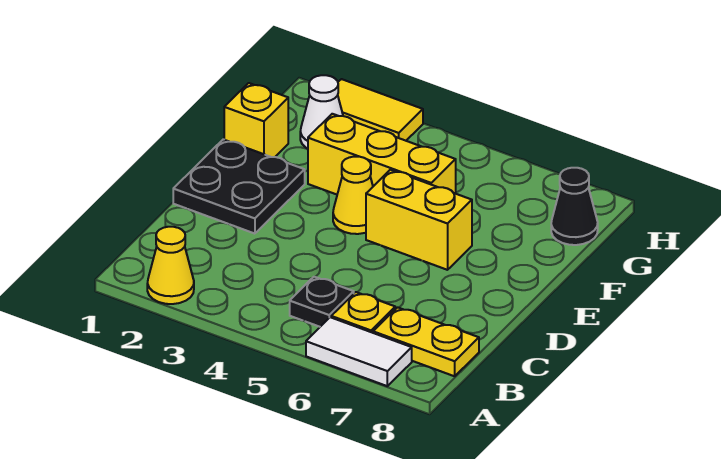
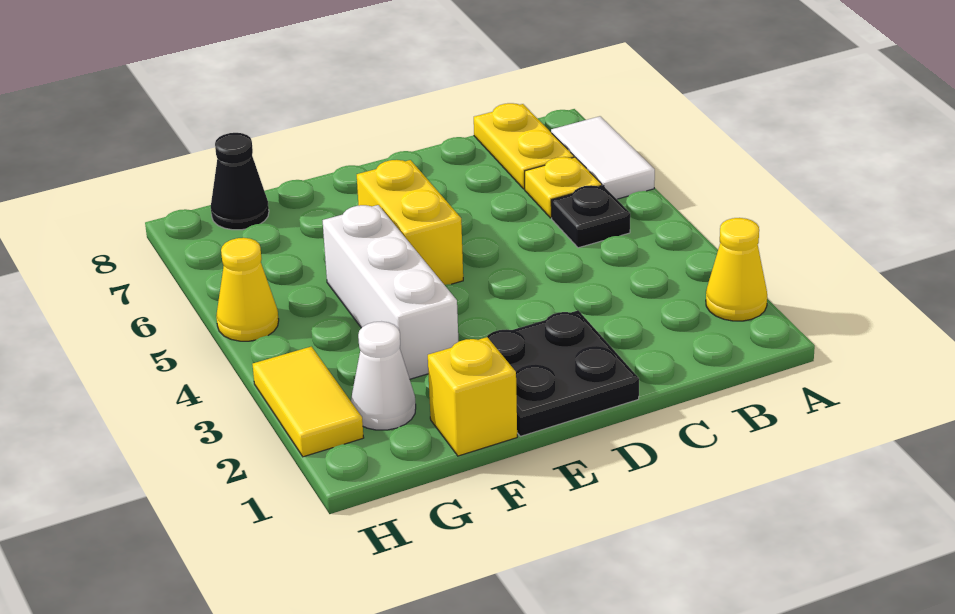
yellow cone E4 level 1 -> yellow cone H5 level 1
yellow brick F3:F5 level 1 -> white brick F3:F5 level 1

